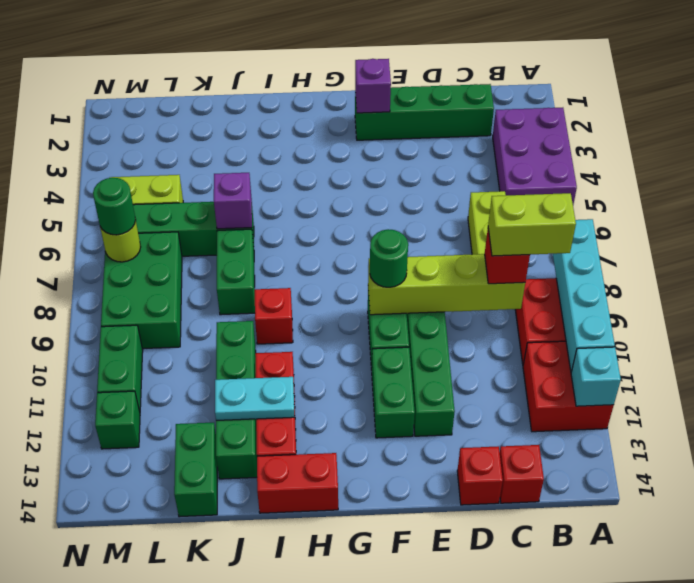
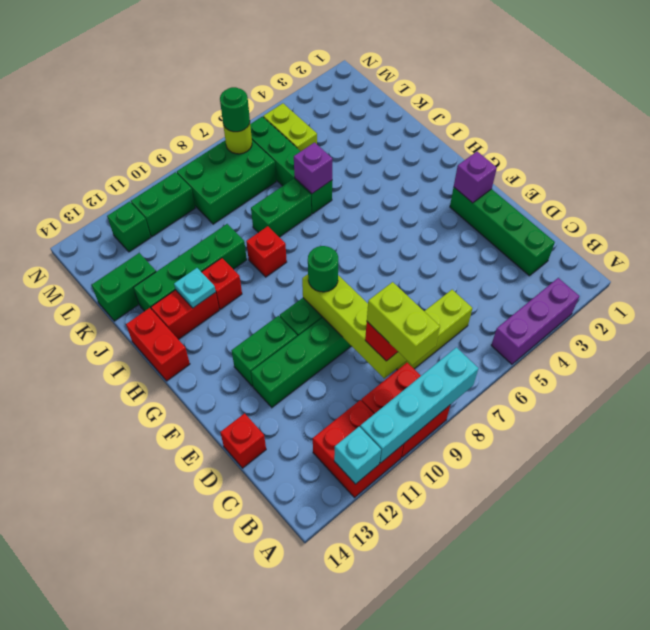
purple brick A3:B5 level 1 -> purple brick A3:A5 level 1
red brick C14 level 1 -> none
cyan plate I12:J12 level 2 -> cyan plate I12 level 2

